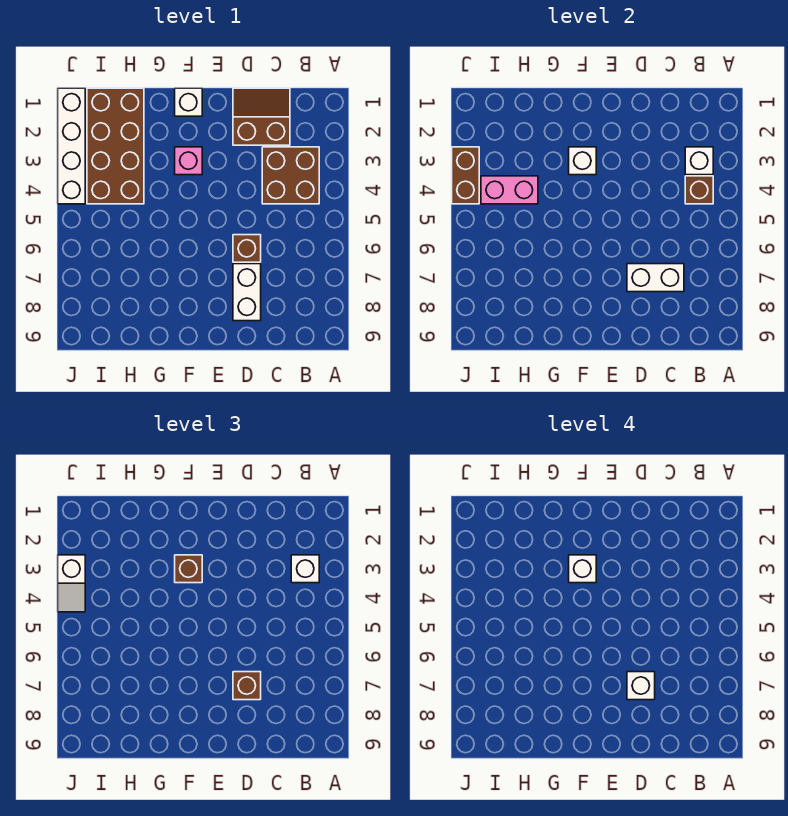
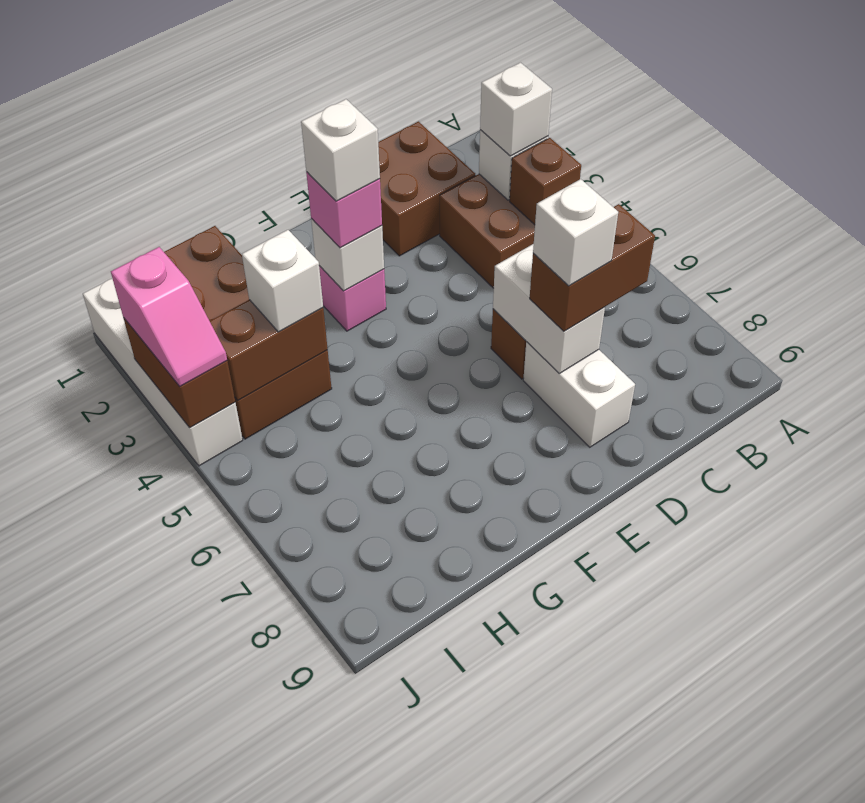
brown slope C1:D2 level 1 top 2 -> brown brick C1:D2 level 1
white brick C7:D7 level 2 -> white brick D6:D7 level 2
brown brick D7 level 3 -> brown brick C7:D7 level 3
white brick F1 level 1 -> white brick H4 level 3
brown brick F3 level 3 -> pink brick F3 level 3
pink brick H4:I4 level 2 -> brown brick H4:I4 level 2
white slope J3:J4 level 3 top 3 -> pink slope J3:J4 level 3 top 3

